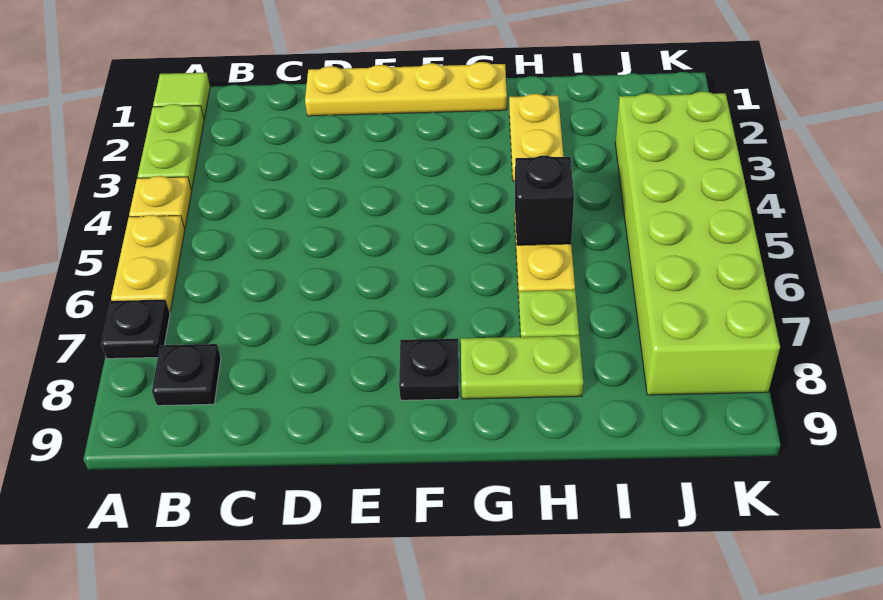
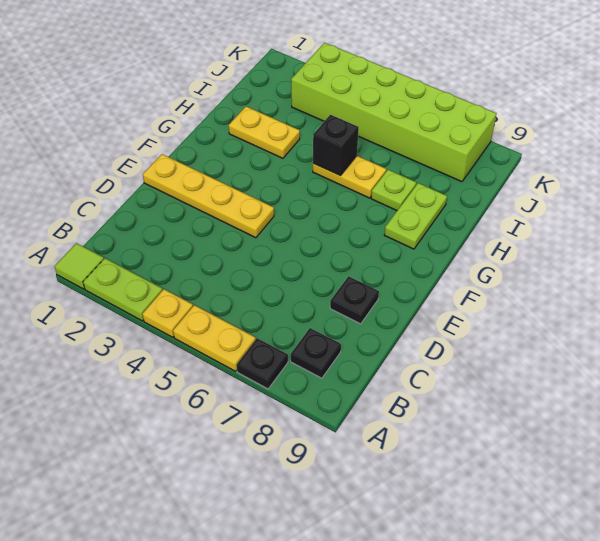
yellow plate D1:G1 level 1 -> yellow plate E1:E4 level 1
black plate F8 level 1 -> black plate D8 level 1

